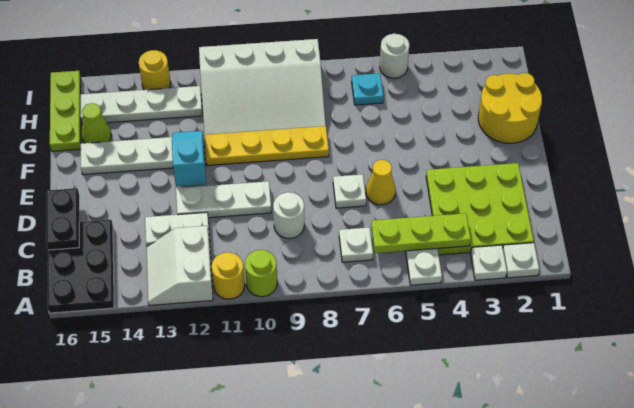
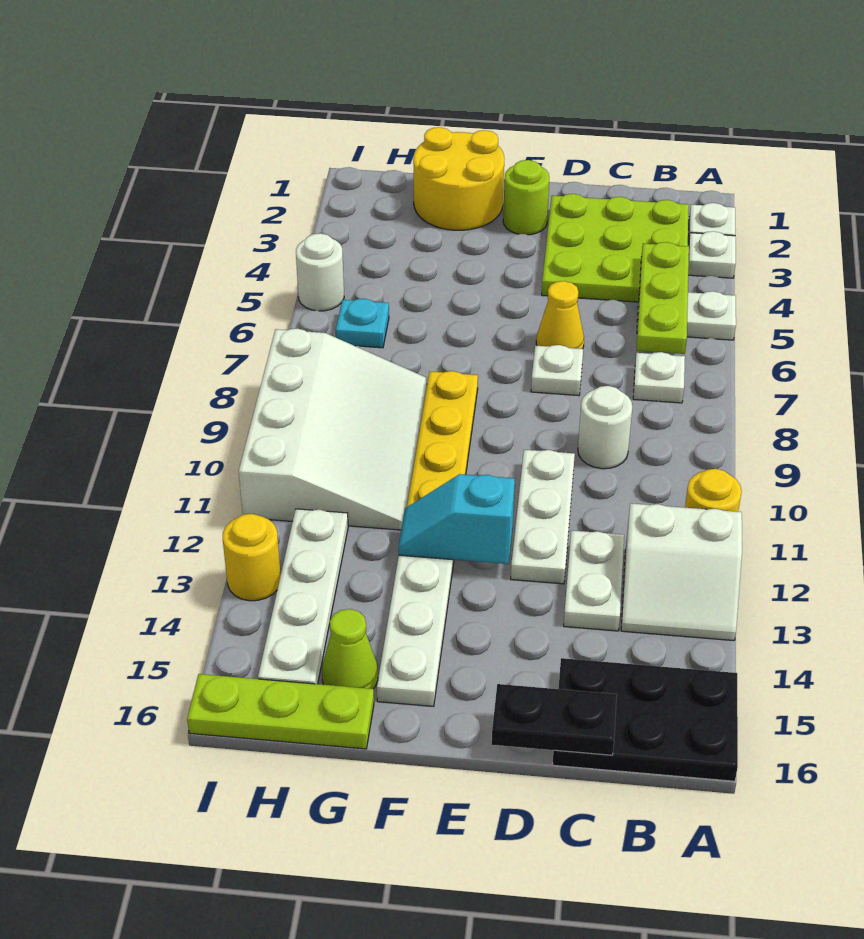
lime round brick A10 level 1 -> lime round brick E2 level 1

